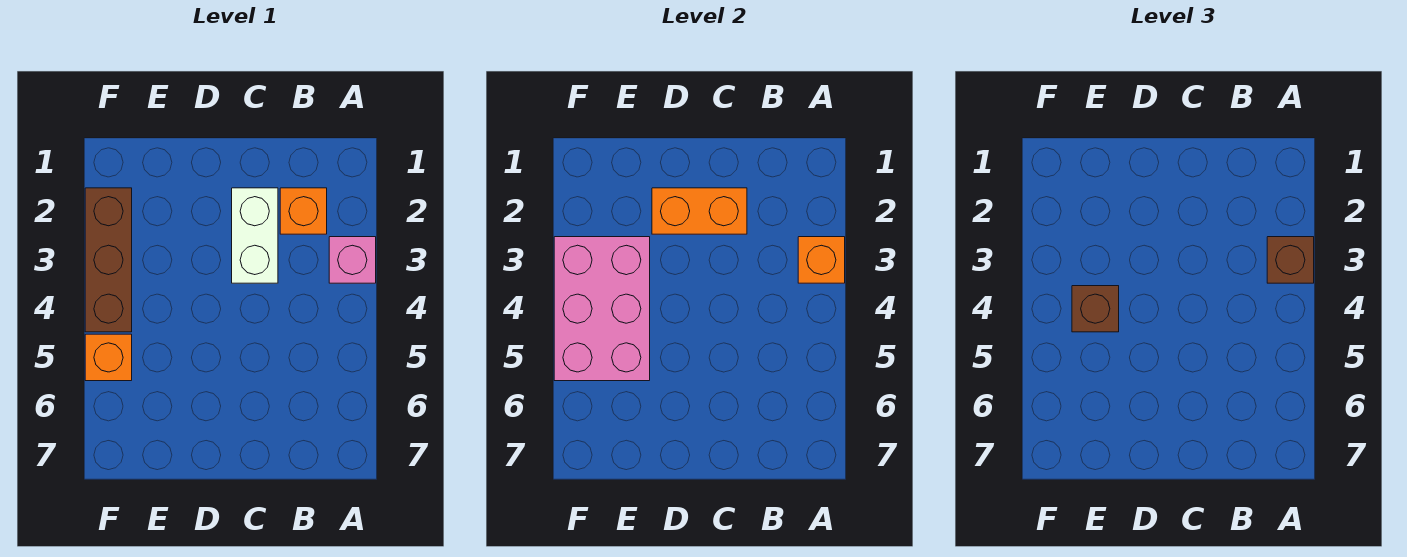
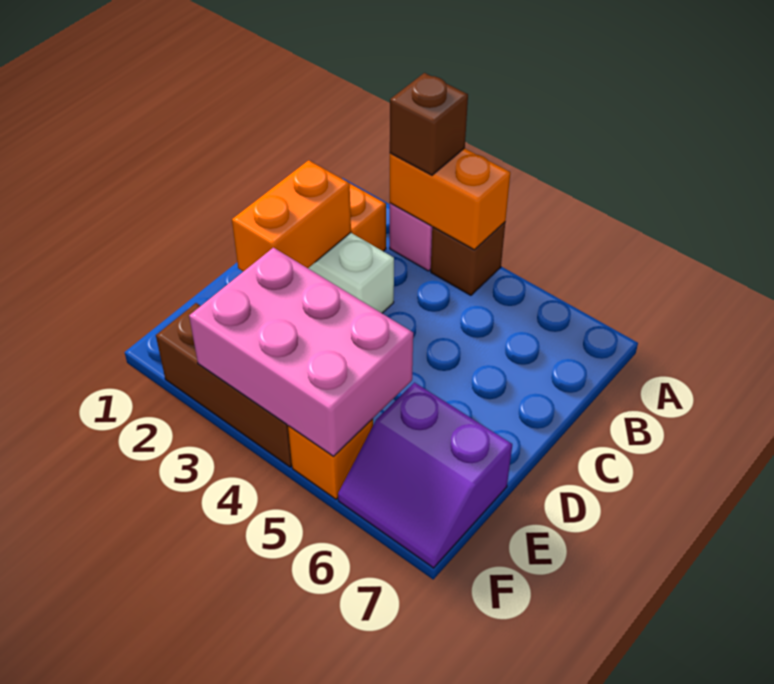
orange brick A3 level 2 -> orange brick A3:A4 level 2
brown brick E4 level 3 -> brown brick A4 level 1
none -> purple slope E6:F7 level 1 top E

